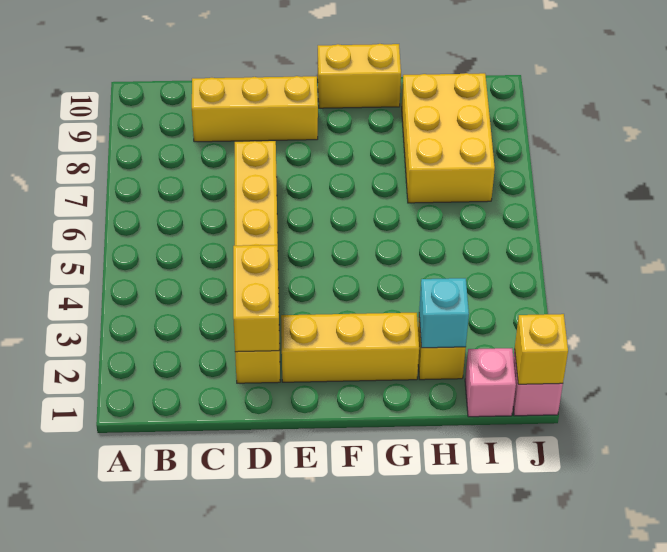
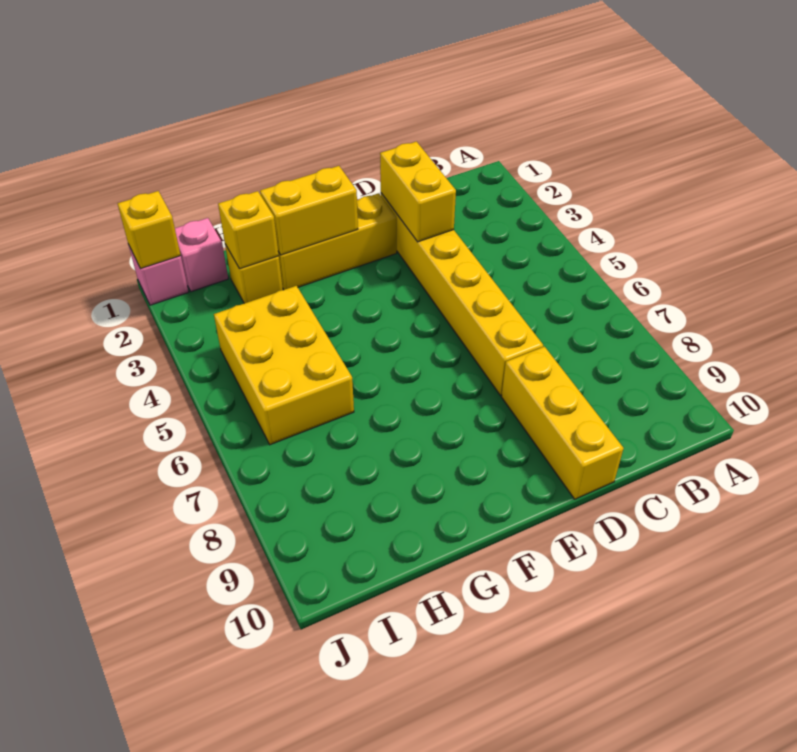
yellow brick C9:E9 level 1 -> yellow brick D8:D10 level 1
yellow brick F10:G10 level 1 -> yellow brick F2:G2 level 2
cyan brick H2 level 2 -> yellow brick H2 level 2
yellow brick H7:I9 level 1 -> yellow brick H4:I6 level 1

